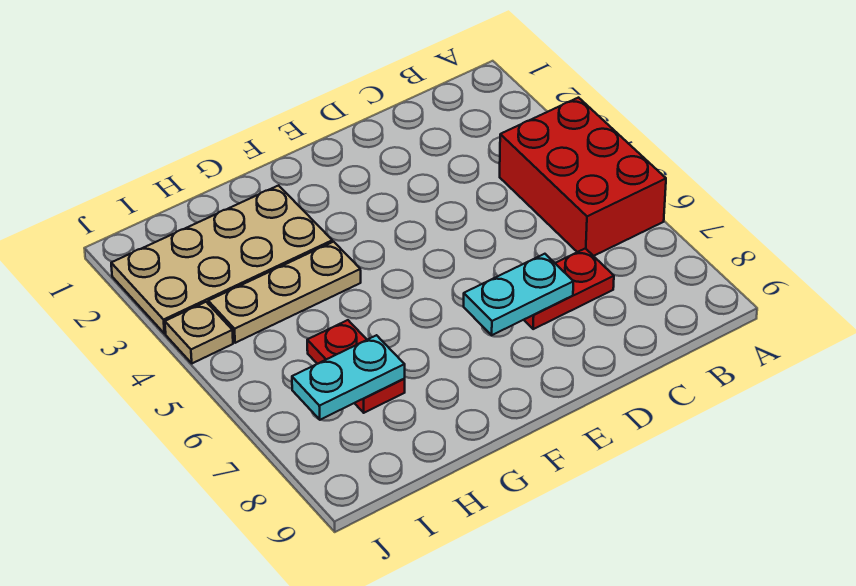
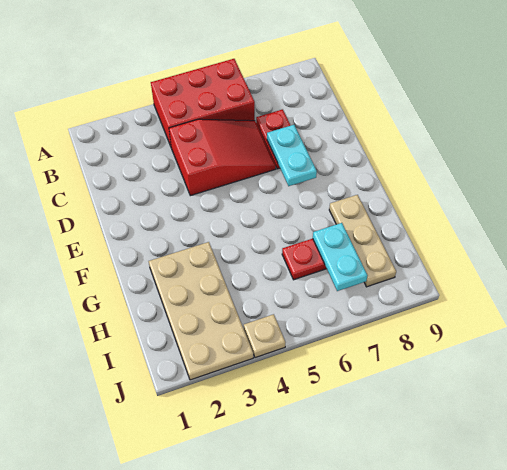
none -> red slope C4:D6 level 1 top 4
tan plate G4:I4 level 1 -> tan plate G8:I8 level 1

